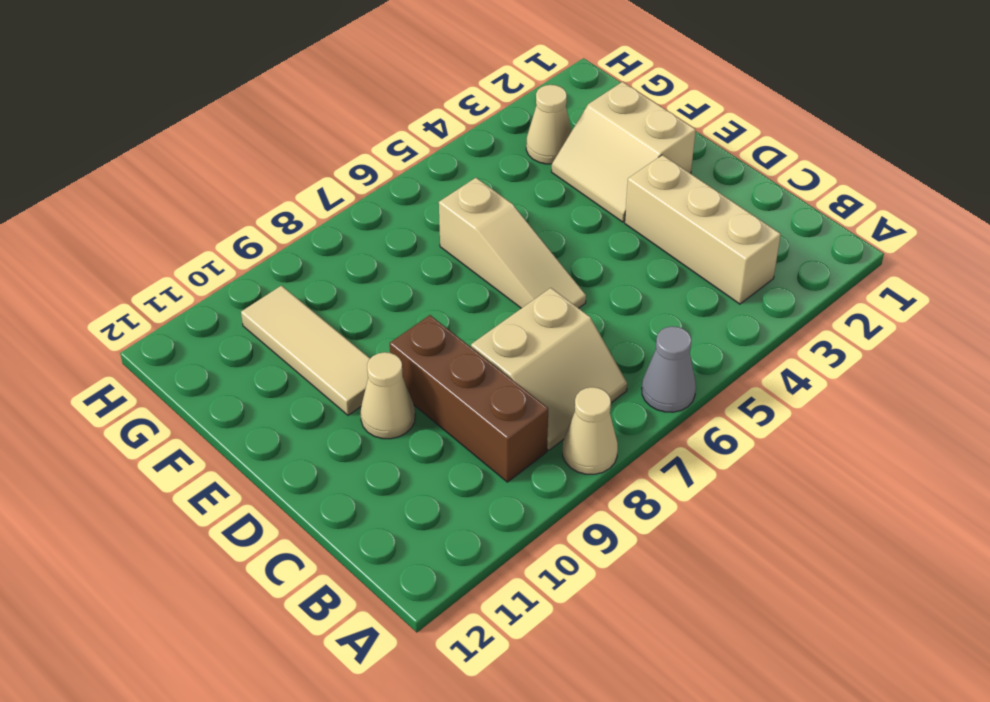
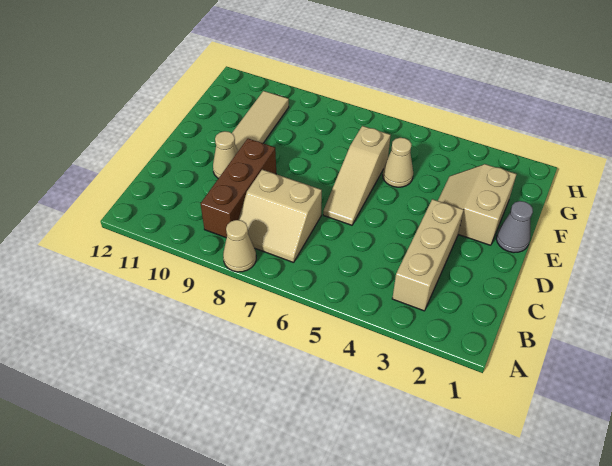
grey cone A6 level 1 -> grey cone E1 level 1
tan cone G3 level 1 -> tan cone F5 level 1

